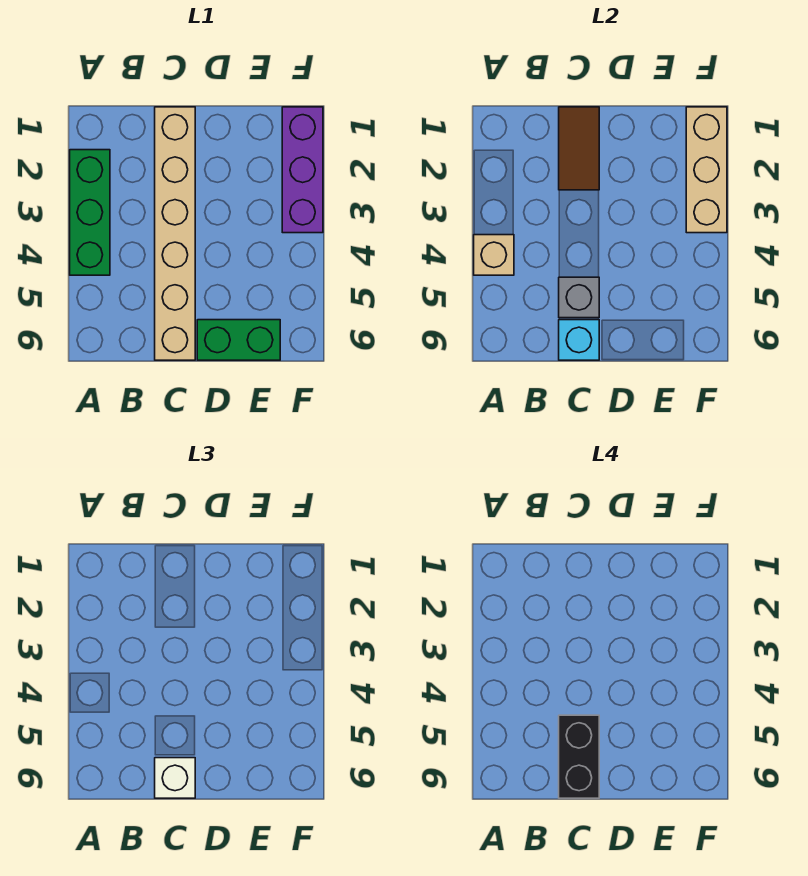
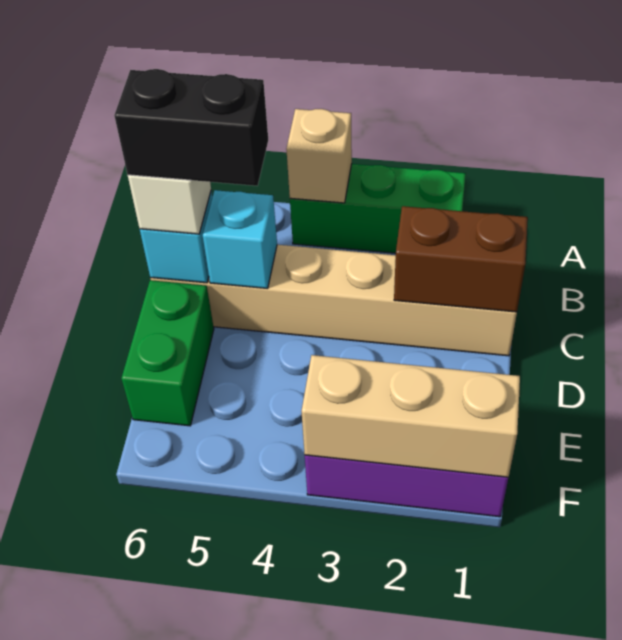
brown tile C1:C2 level 2 -> brown brick C1:C2 level 2
grey brick C5 level 2 -> cyan brick C5 level 2

